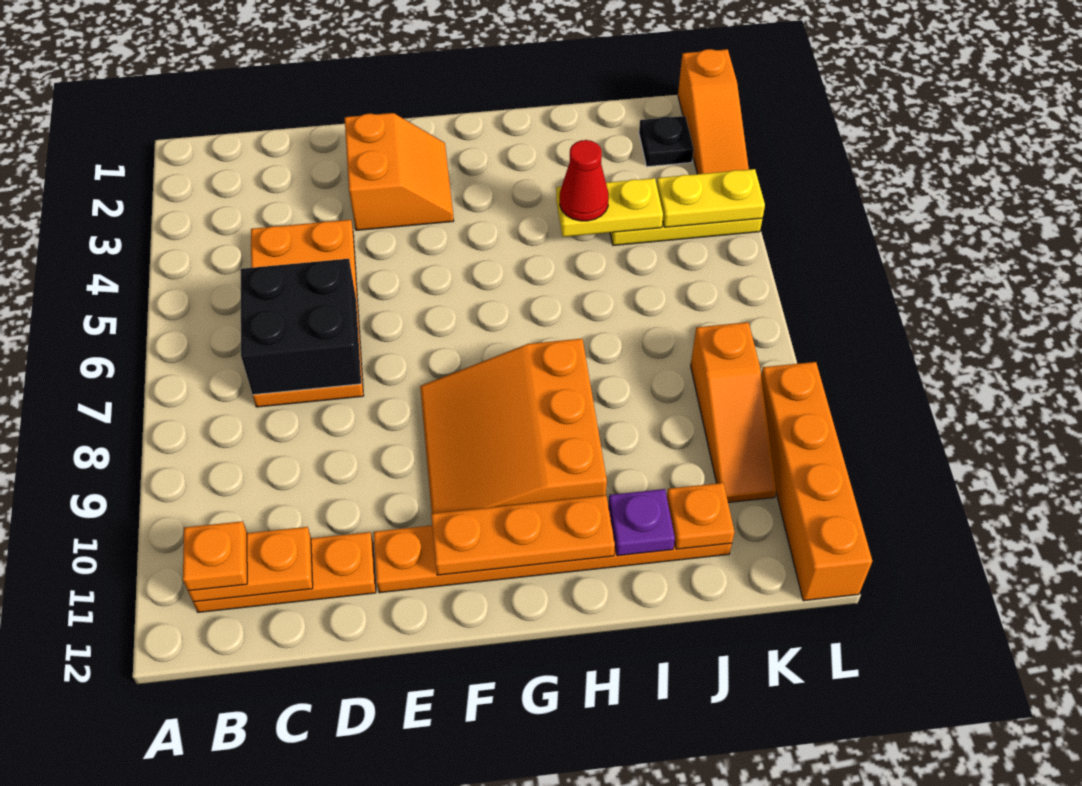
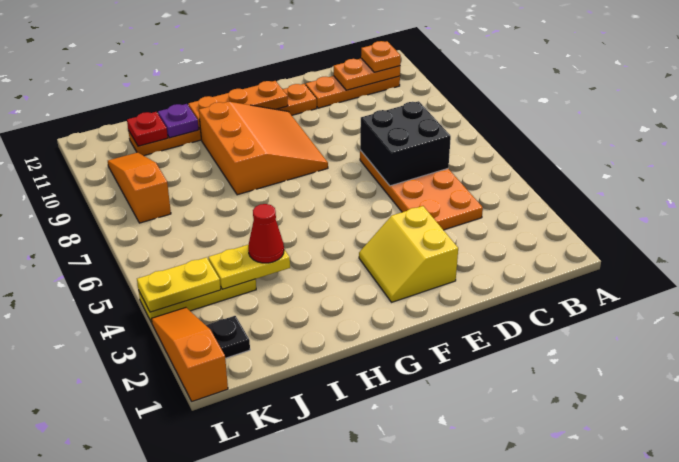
orange slope E2:F3 level 1 top E -> yellow slope E2:F3 level 1 top E
orange plate J11 level 2 -> red plate J11 level 2
orange brick L9:L12 level 1 -> none

